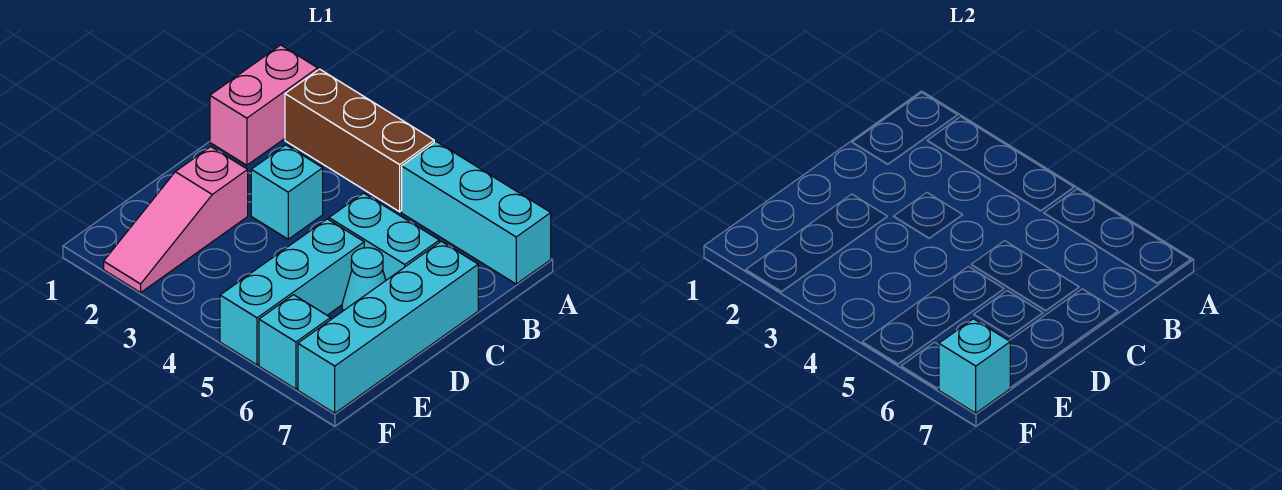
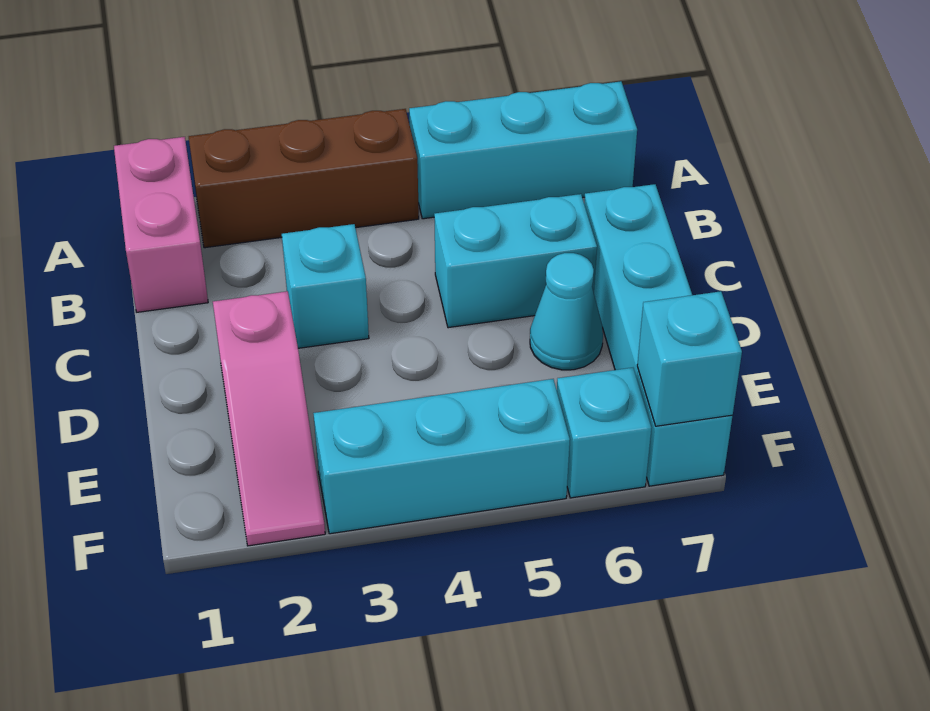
cyan brick D5:F5 level 1 -> cyan brick F3:F5 level 1

